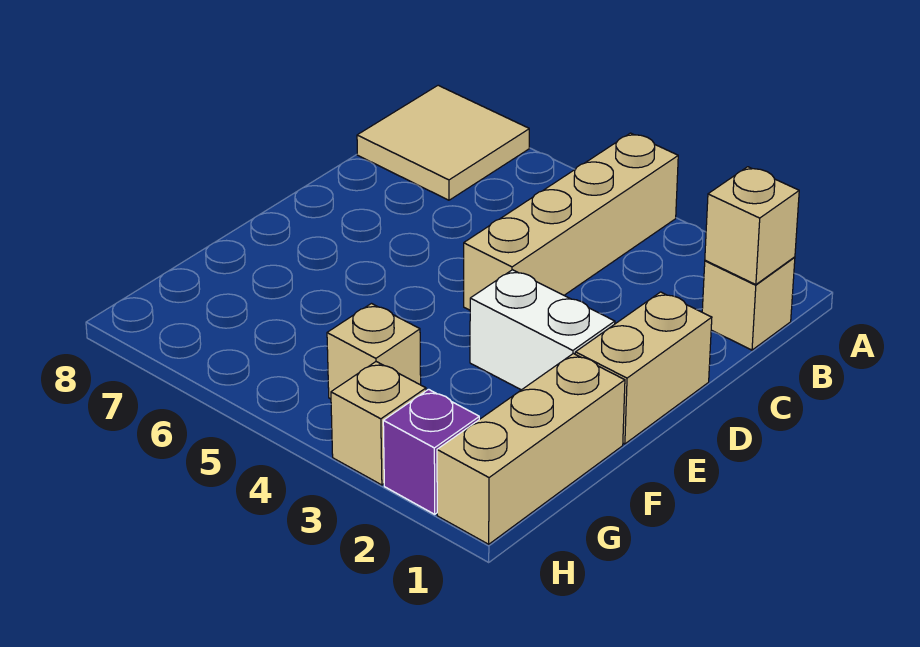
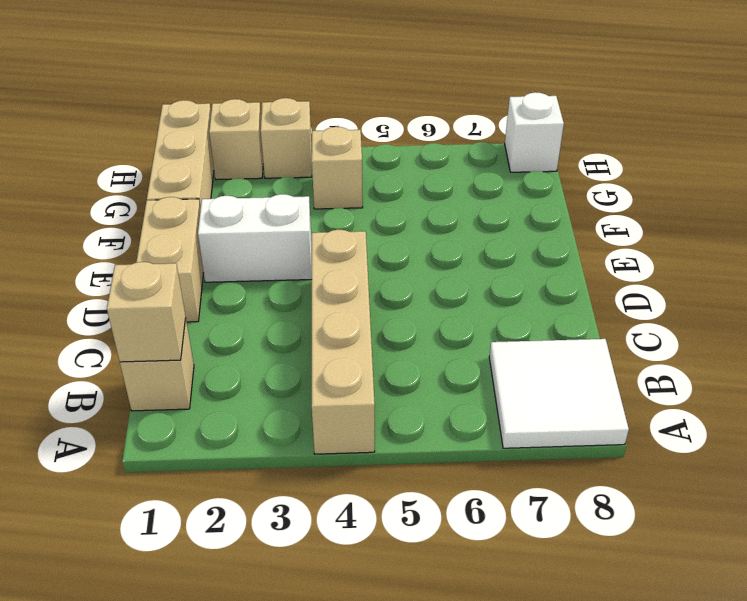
tan tile A7:B8 level 1 -> white tile A7:B8 level 1
purple brick H2 level 1 -> tan brick H2 level 1
none -> white brick H8 level 1

